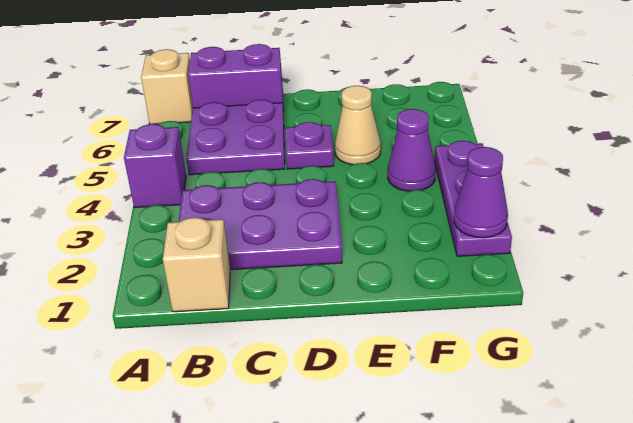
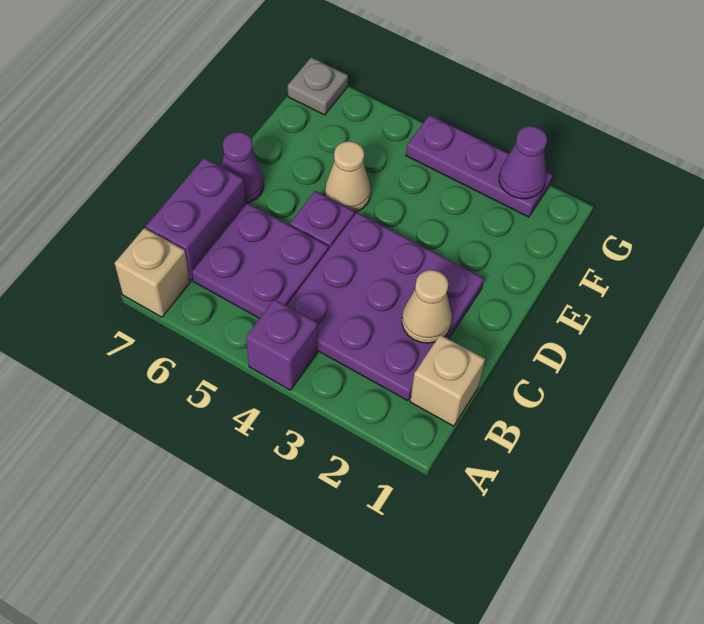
purple plate B2:D3 level 1 -> purple plate B2:D4 level 1
none -> tan cone C2 level 2
purple cone F4 level 1 -> purple cone D7 level 1
none -> grey plate G7 level 1

